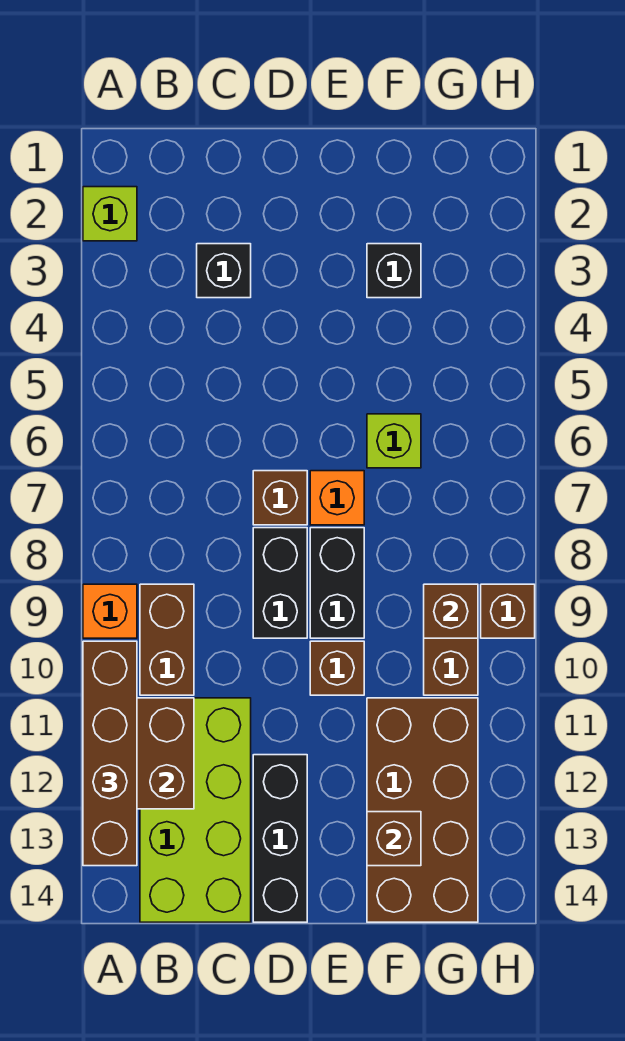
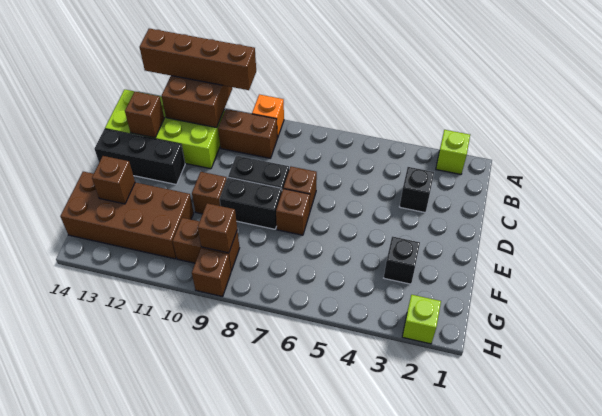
none -> brown brick C13 level 2
orange brick E7 level 1 -> brown brick E7 level 1
lime brick F6 level 1 -> lime brick H2 level 1

